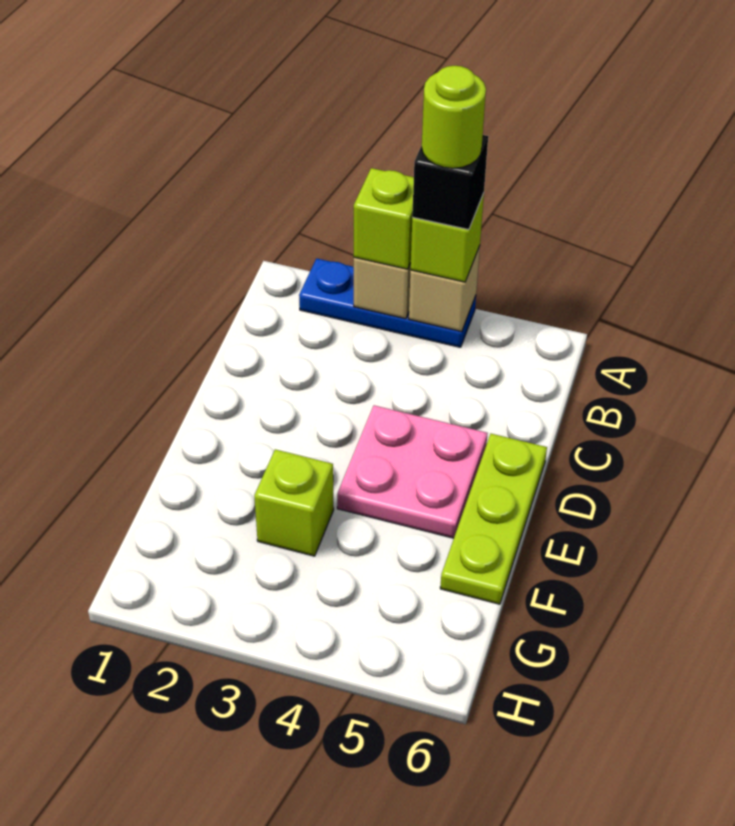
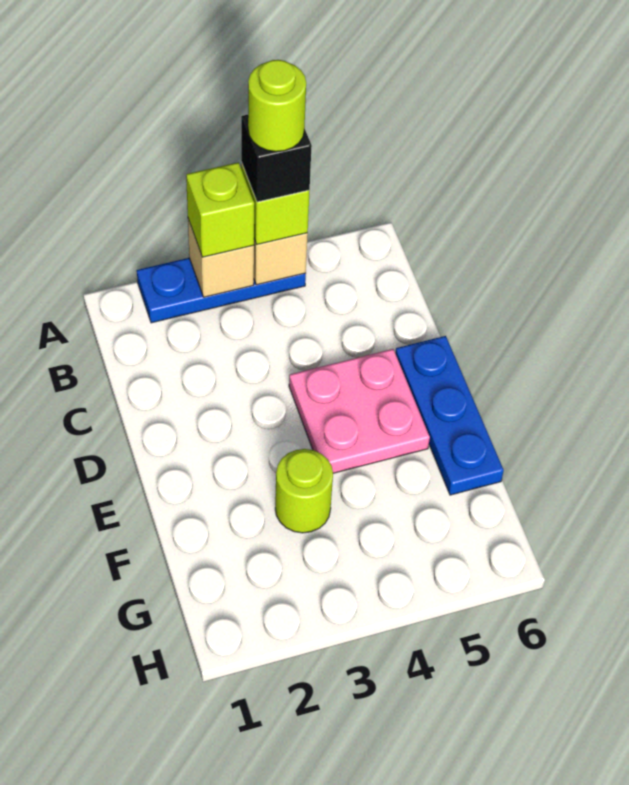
lime plate D6:F6 level 1 -> blue plate D6:F6 level 1
lime brick F3 level 1 -> lime round brick F3 level 1

